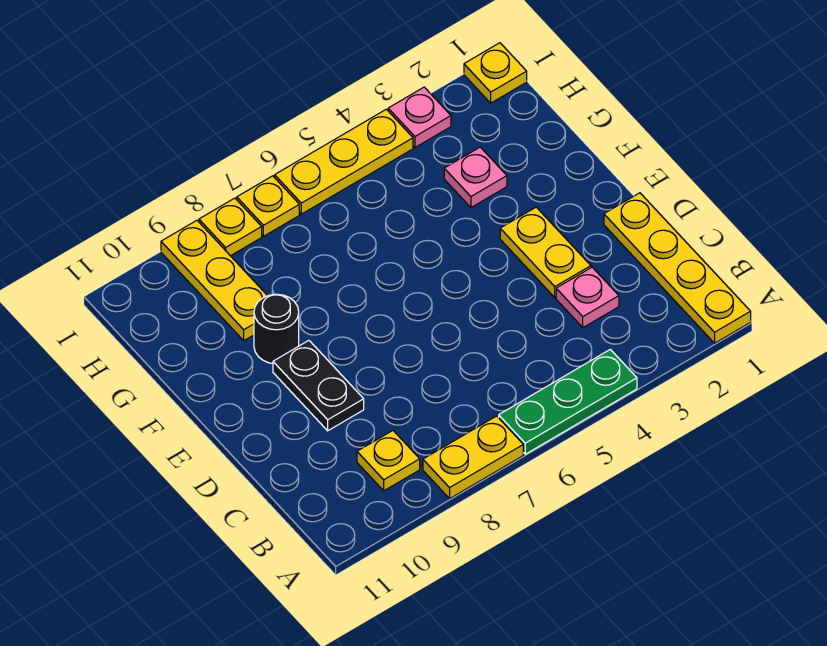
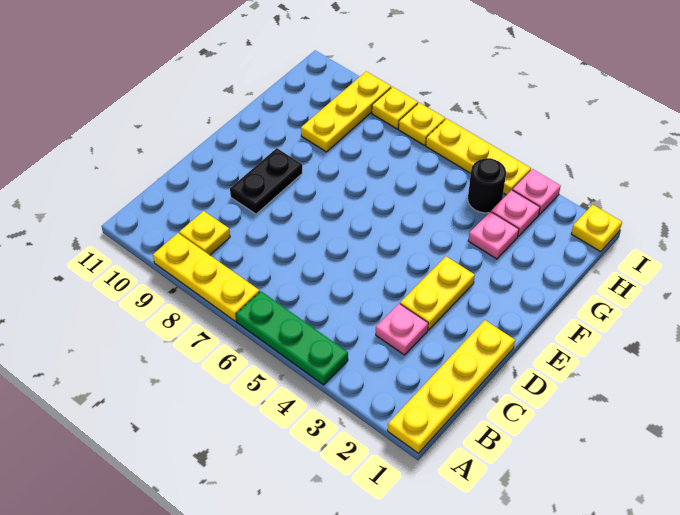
yellow plate A7:A8 level 1 -> yellow plate A7:A9 level 1
black round brick F9 level 1 -> black round brick H4 level 1
none -> pink plate H3 level 1

